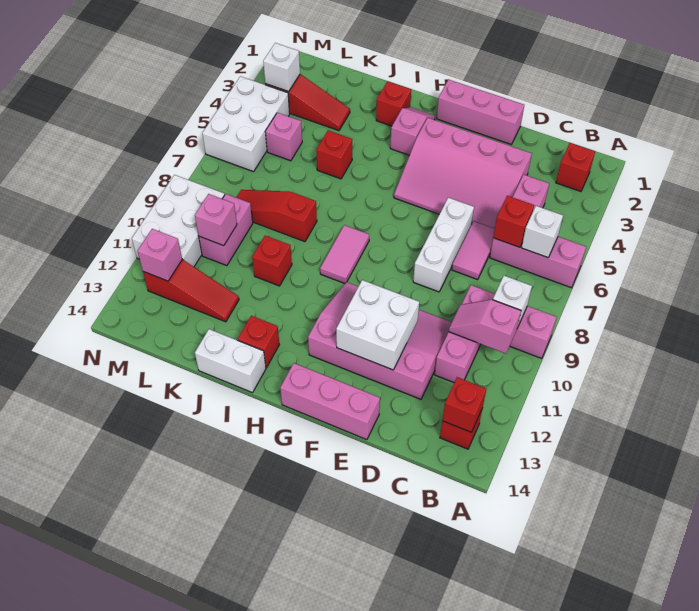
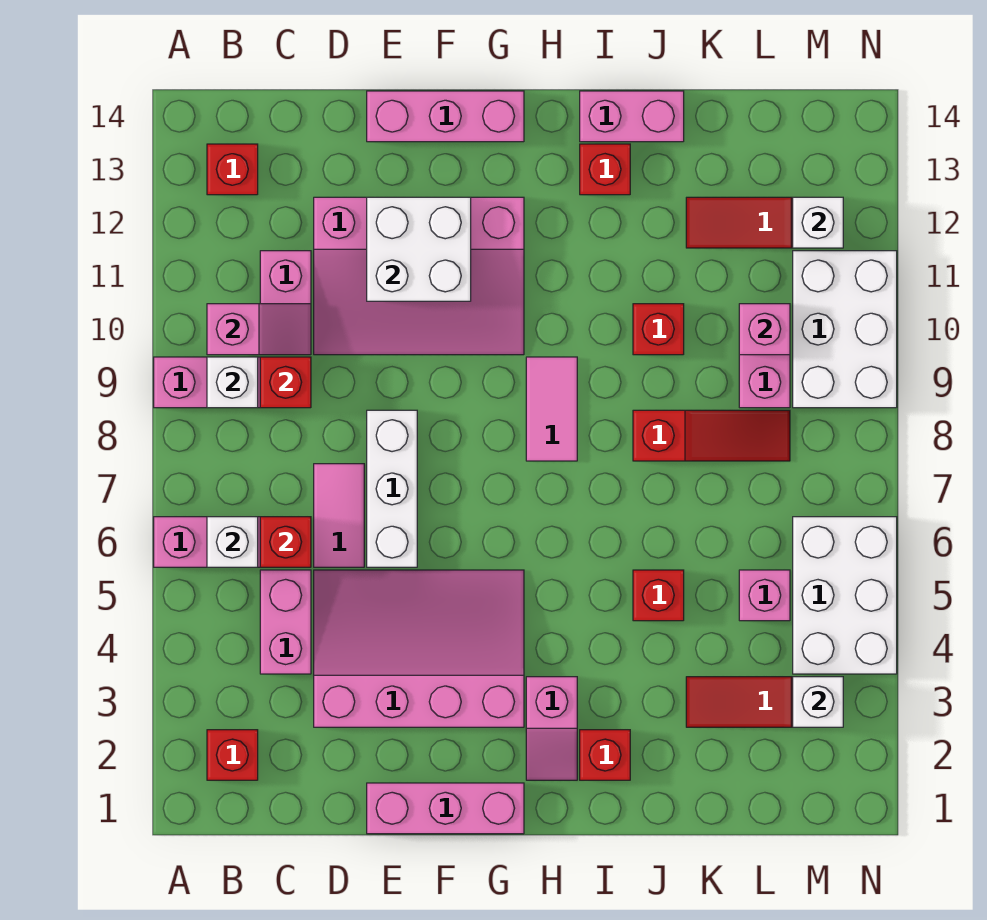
red brick B13 level 2 -> red brick C9 level 2
white brick I14:J14 level 1 -> pink brick I14:J14 level 1
pink brick M12 level 2 -> white brick M12 level 2

